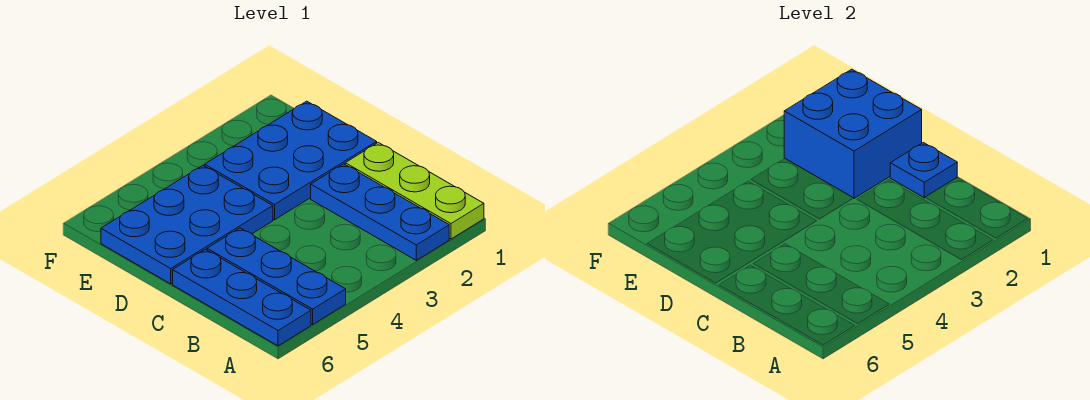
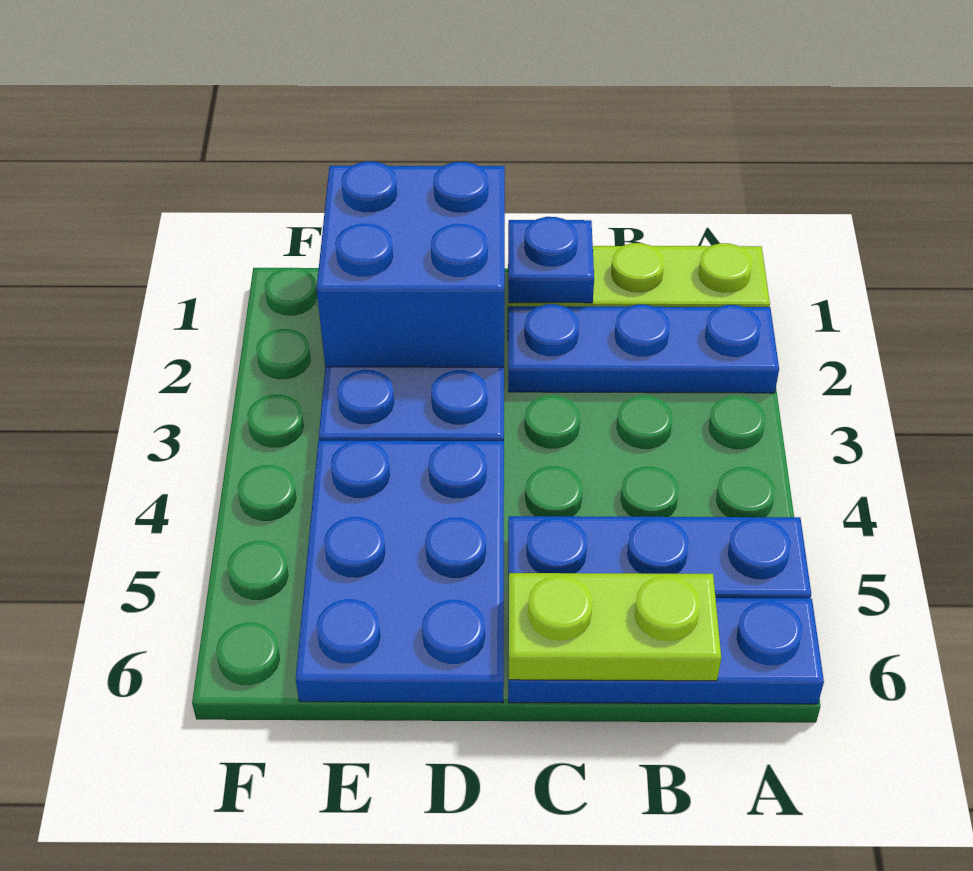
none -> lime plate B6:C6 level 2

